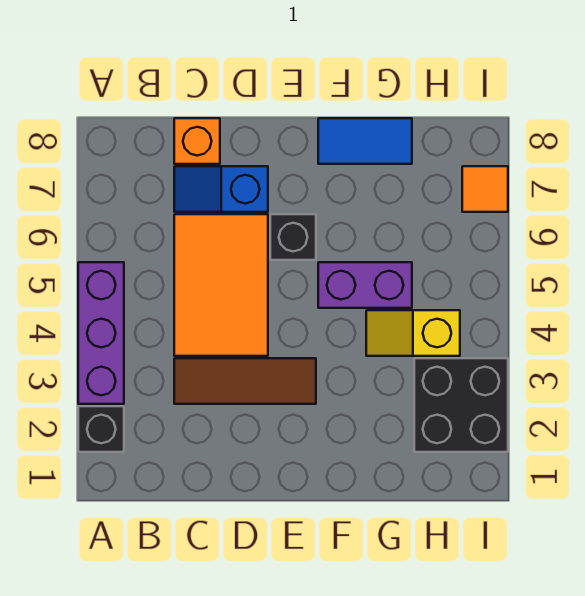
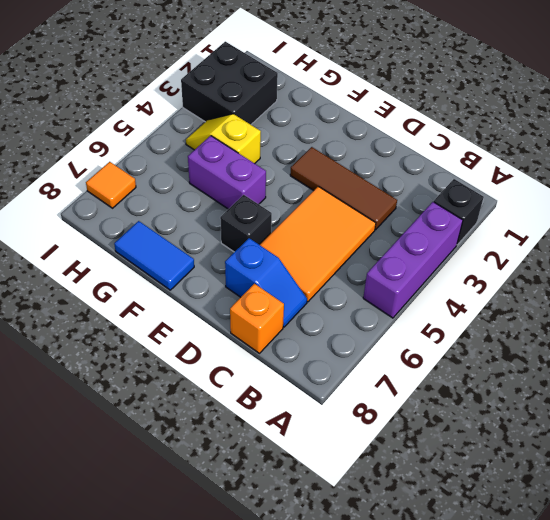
yellow slope G4:H4 level 1 top H -> yellow slope G4:H4 level 1 top G

